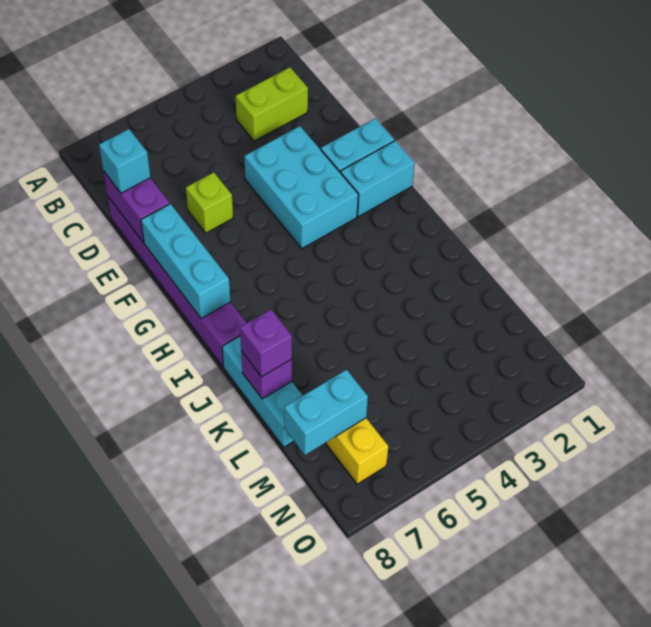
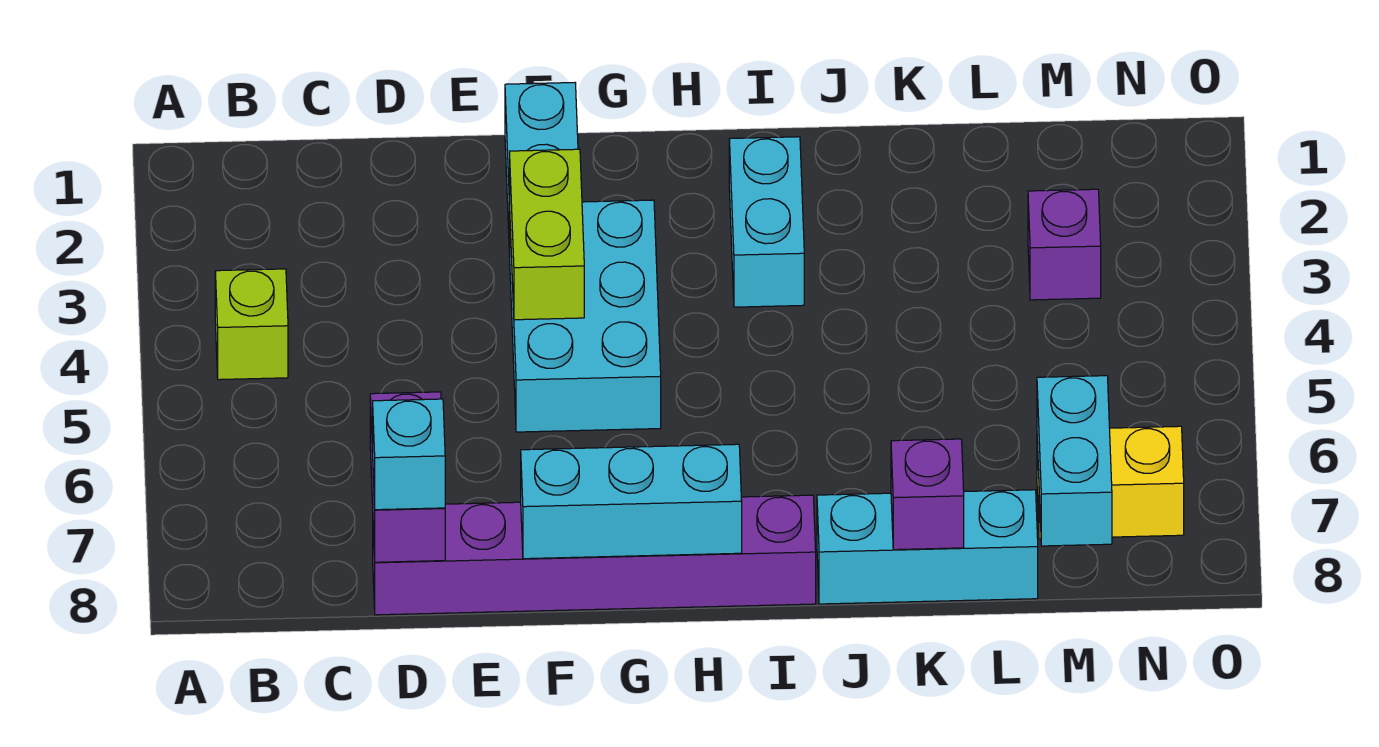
lime brick C2:C3 level 1 -> lime brick F3:F4 level 2
purple brick D8:E8 level 2 -> purple brick D7:D8 level 2
cyan brick E3:G4 level 1 -> cyan brick F3:G5 level 1
lime brick E6 level 1 -> lime brick B4 level 1
cyan brick G1:G2 level 1 -> cyan brick I2:I3 level 1
purple brick K8 level 3 -> purple brick M3 level 1

